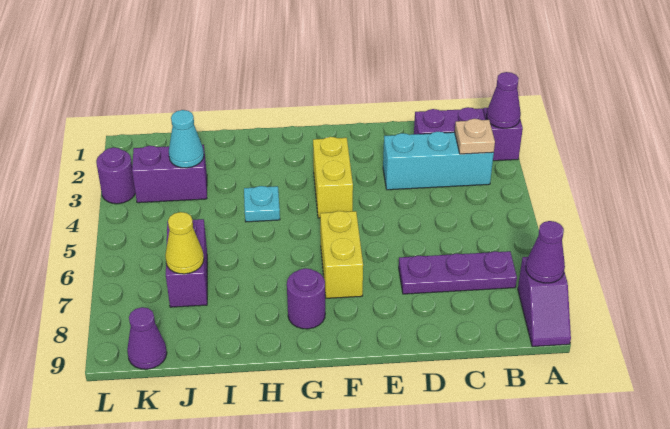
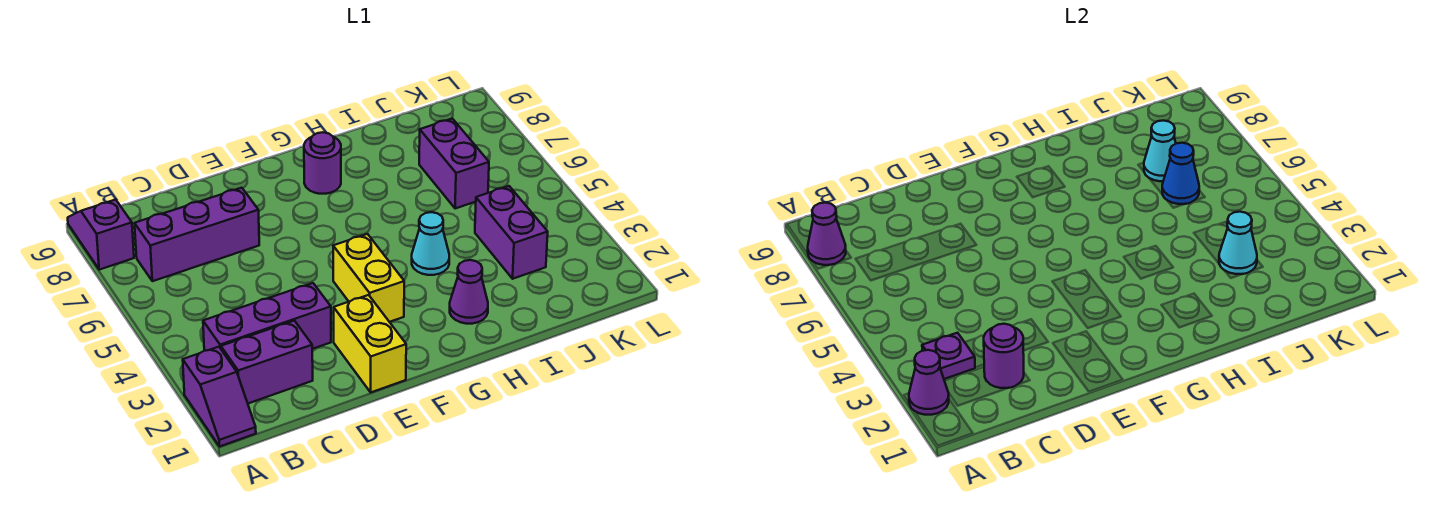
cyan brick B3:D3 level 1 -> purple brick B3:D3 level 1
tan plate B3 level 2 -> purple plate B3 level 2
purple plate B7:D7 level 1 -> purple brick B7:D7 level 1
yellow brick F6:F7 level 1 -> yellow brick E1:E2 level 1
cyan plate H4 level 1 -> cyan cone H4 level 1
purple brick J3:K3 level 1 -> purple brick J3:J4 level 1
none -> blue cone J6 level 2
yellow cone J7 level 2 -> cyan cone J7 level 2
purple cone K9 level 1 -> purple cone H2 level 1
purple round brick L3 level 1 -> purple round brick C2 level 2

